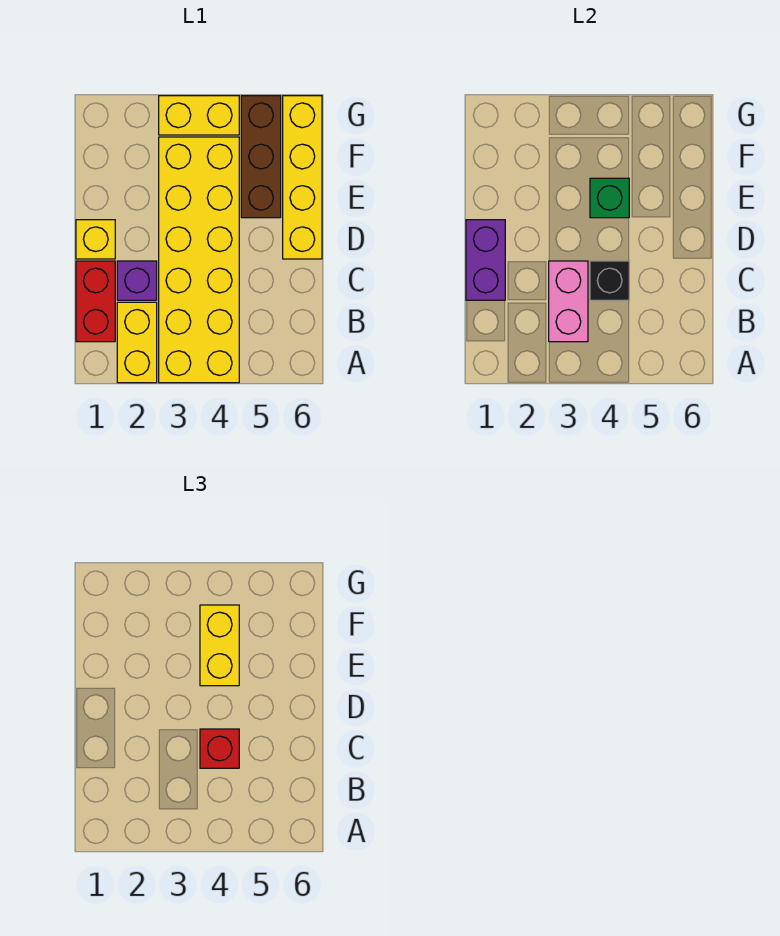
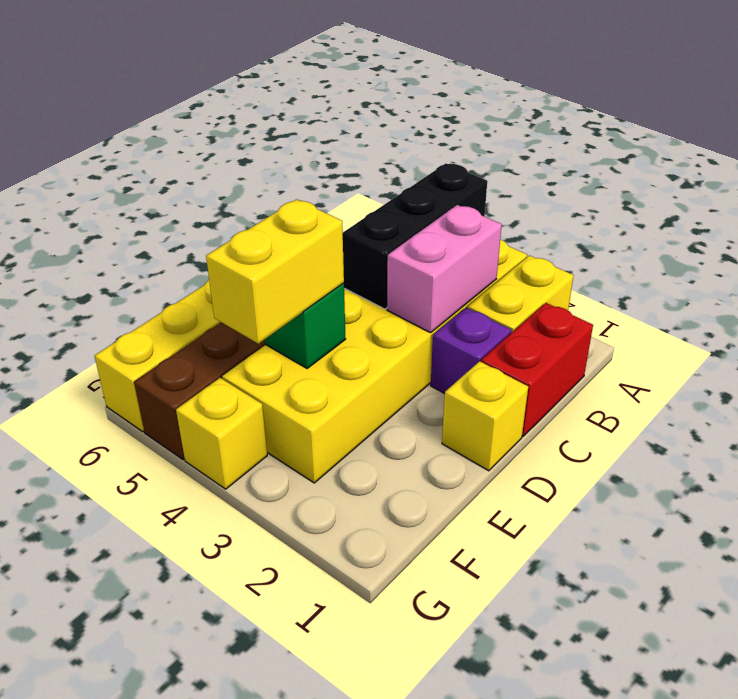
purple brick C1:D1 level 2 -> none
black brick C4 level 2 -> black brick A4:C4 level 2
red brick C4 level 3 -> none
yellow brick G3:G4 level 1 -> yellow brick G4 level 1

